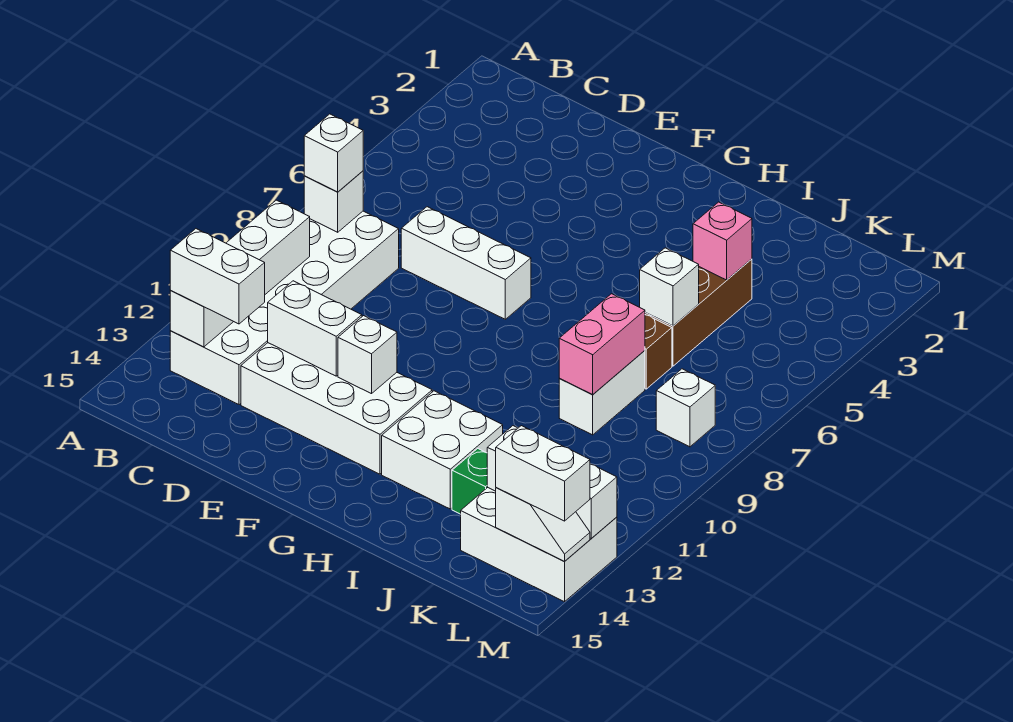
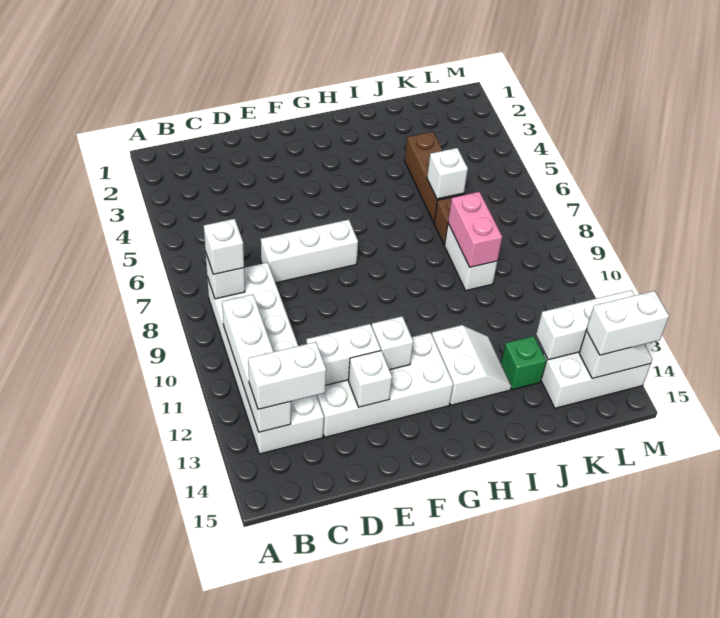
white brick H12:I13 level 1 -> white slope H12:I13 level 1 top H
pink brick J4 level 2 -> none
white brick L8 level 1 -> white brick E13 level 2

